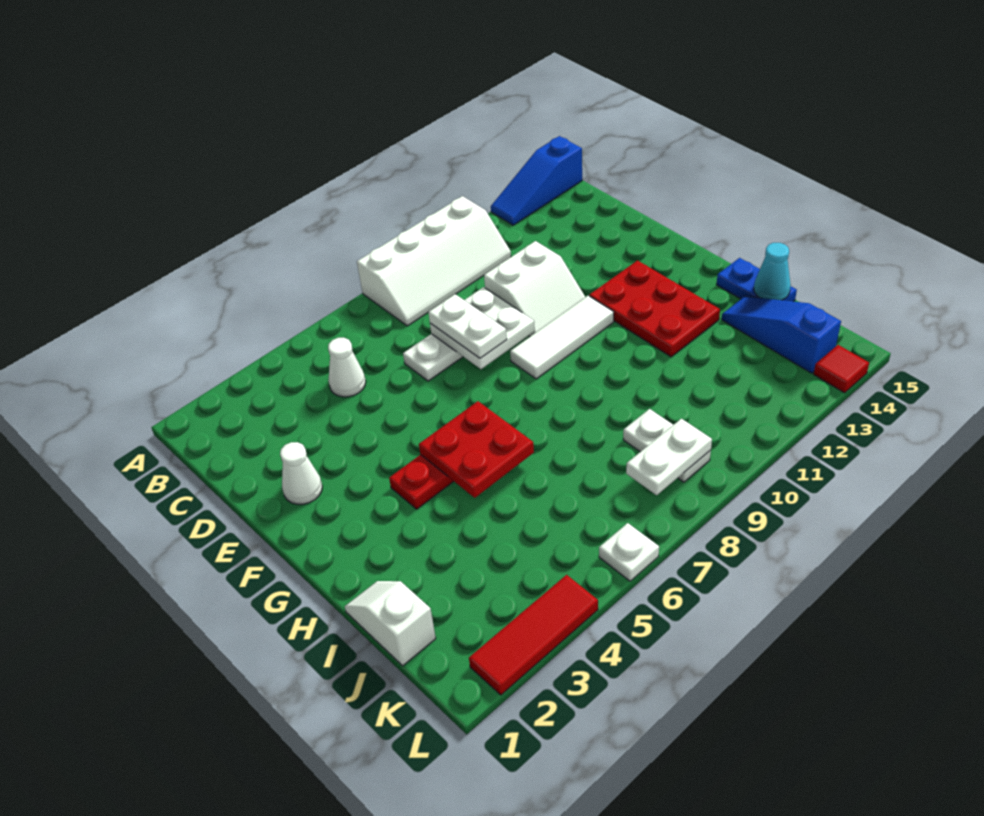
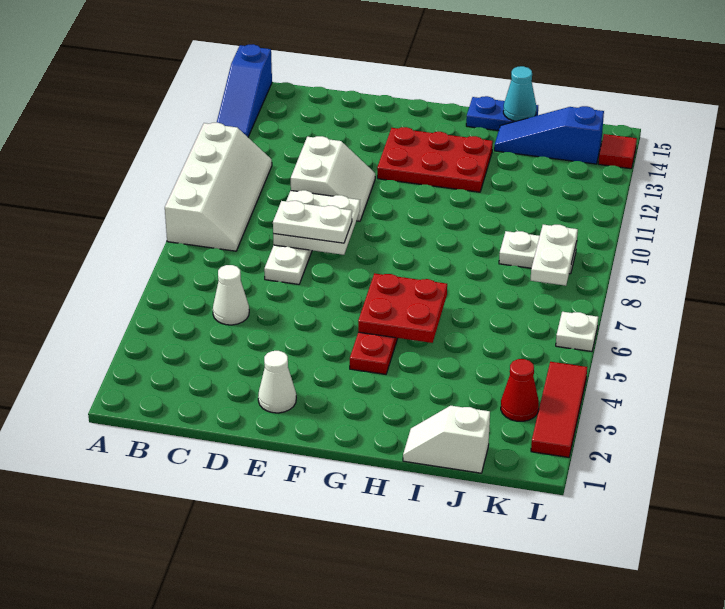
white tile F9:F11 level 1 -> none
none -> red cone K3 level 1

